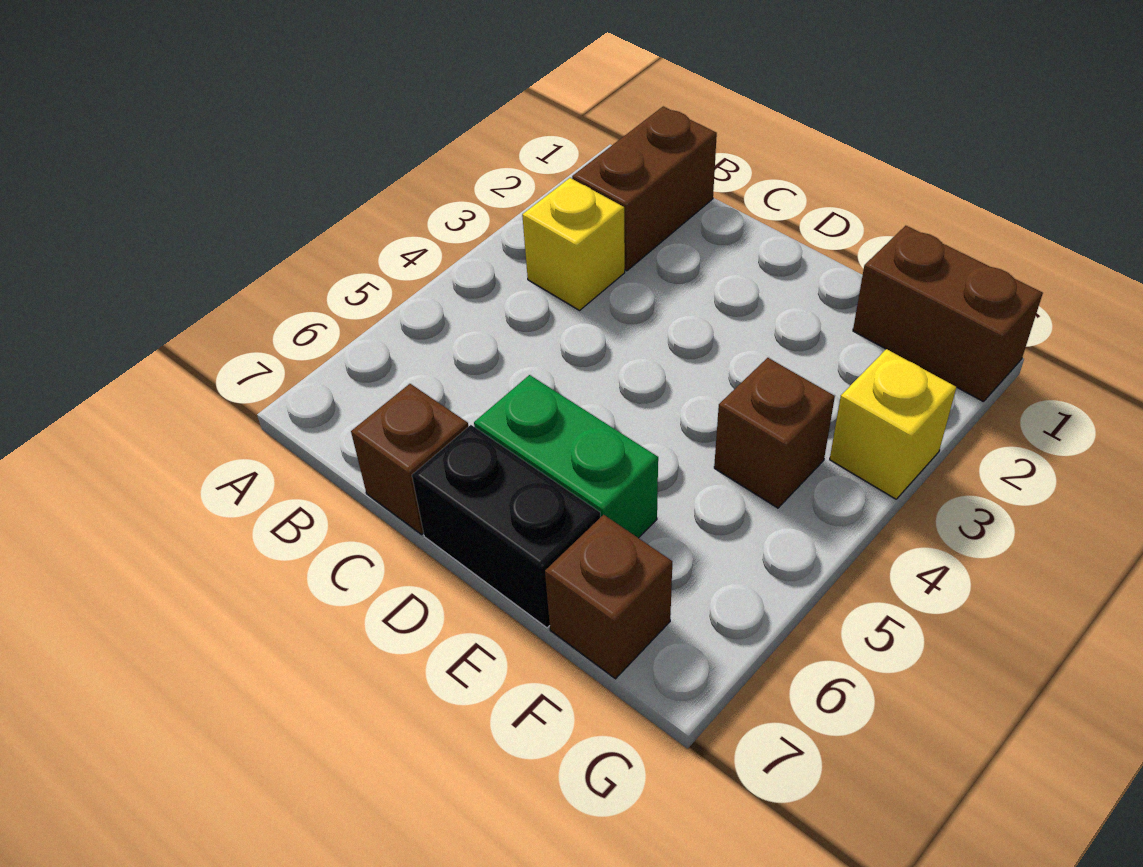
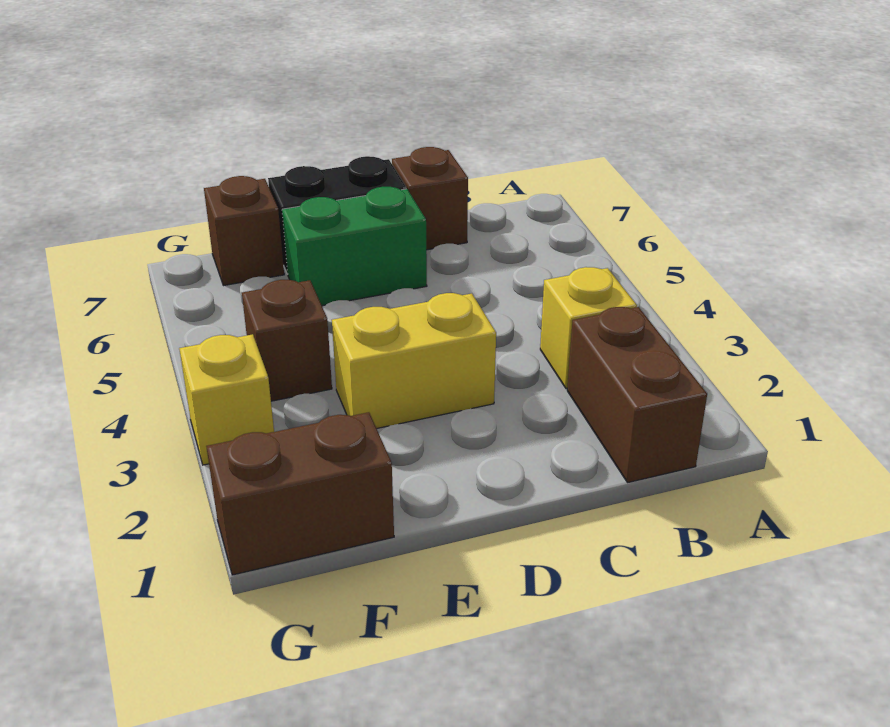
none -> yellow brick D3:E3 level 1

